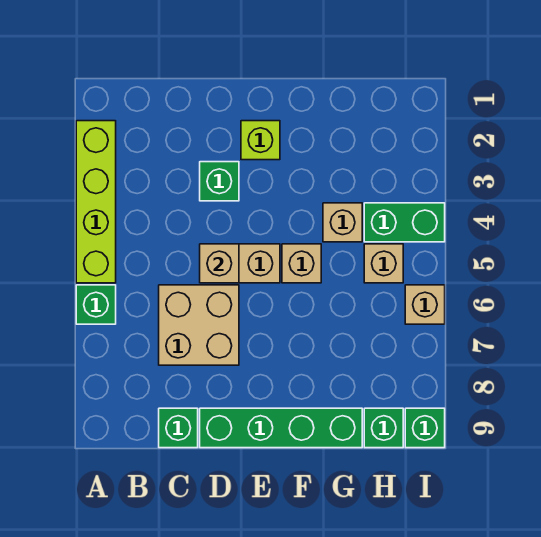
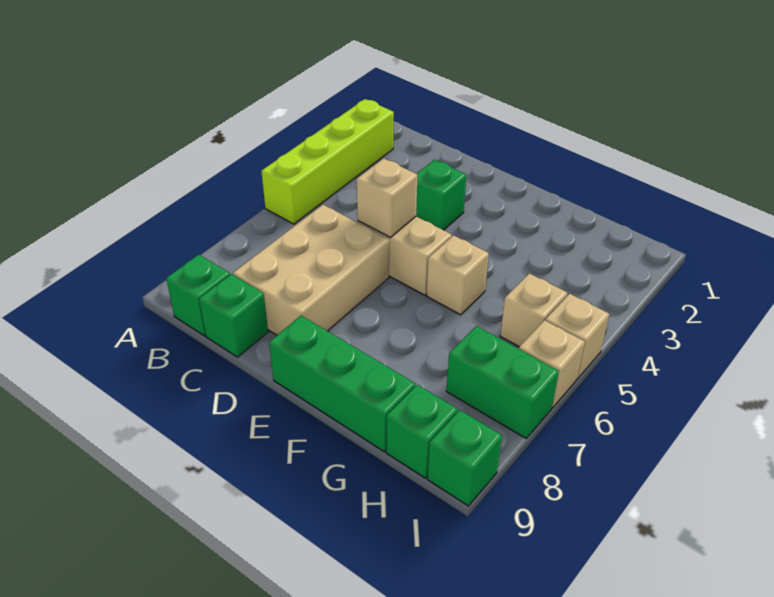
green brick A6 level 1 -> green brick B9 level 1
tan brick C6:D7 level 1 -> tan brick C6:D8 level 1
green brick D9:G9 level 1 -> green brick E9:G9 level 1
lime brick E2 level 1 -> none
tan brick G4 level 1 -> tan brick I5 level 1
green brick H4:I4 level 1 -> green brick H7:I7 level 1

